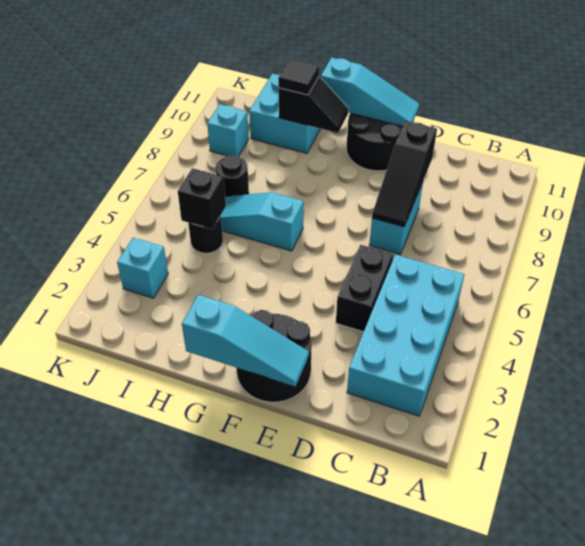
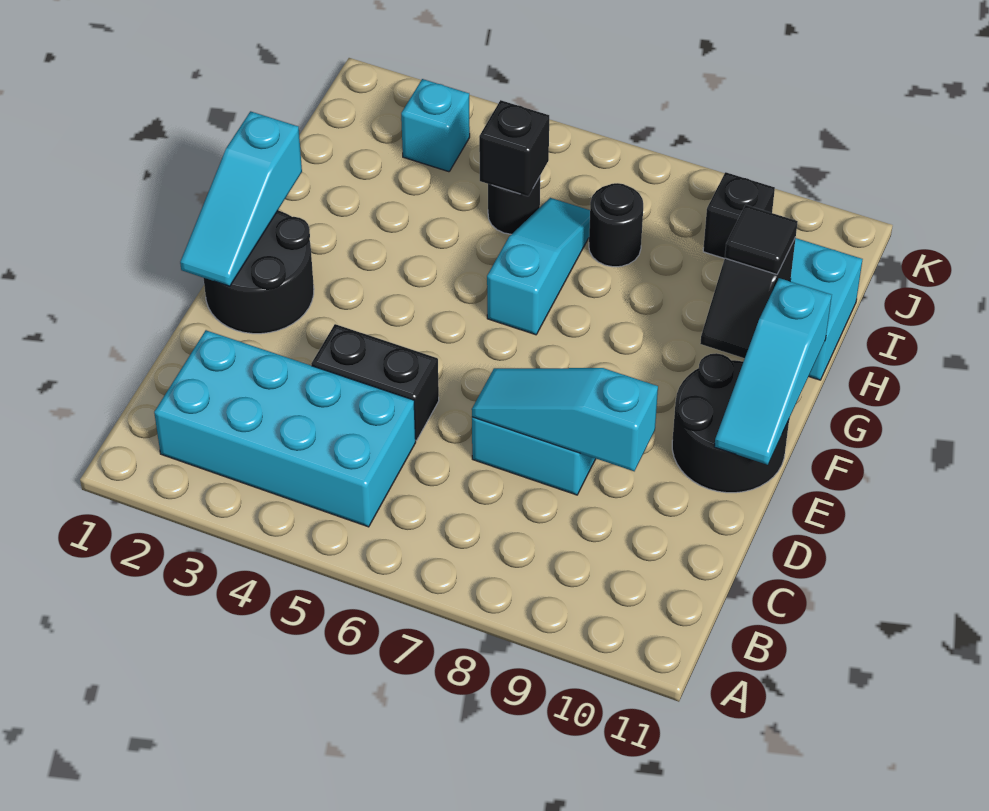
black slope D7:D9 level 2 top 9 -> cyan slope D7:D9 level 2 top 9
cyan brick J9 level 1 -> black brick J9 level 1

